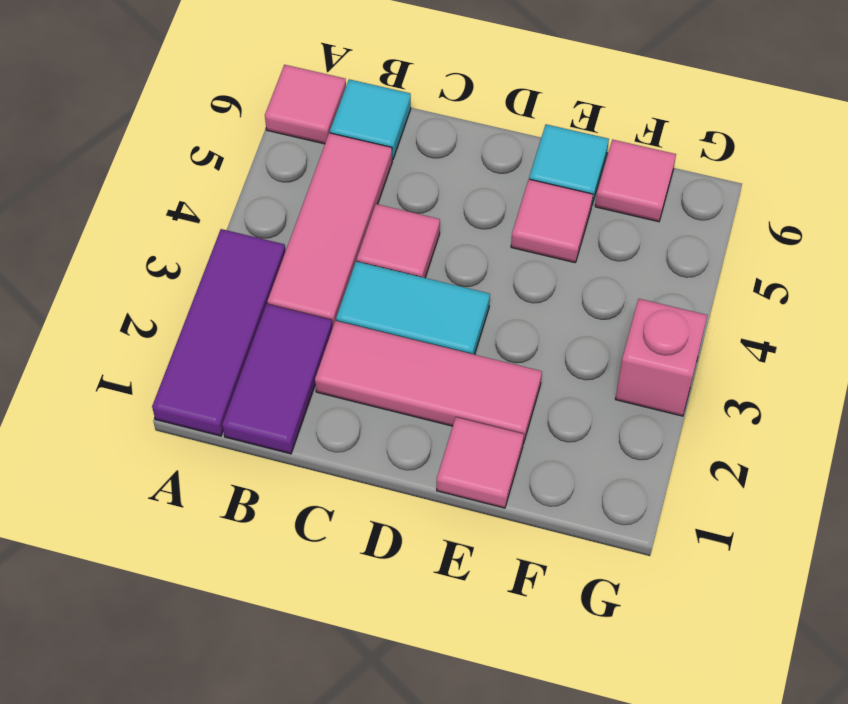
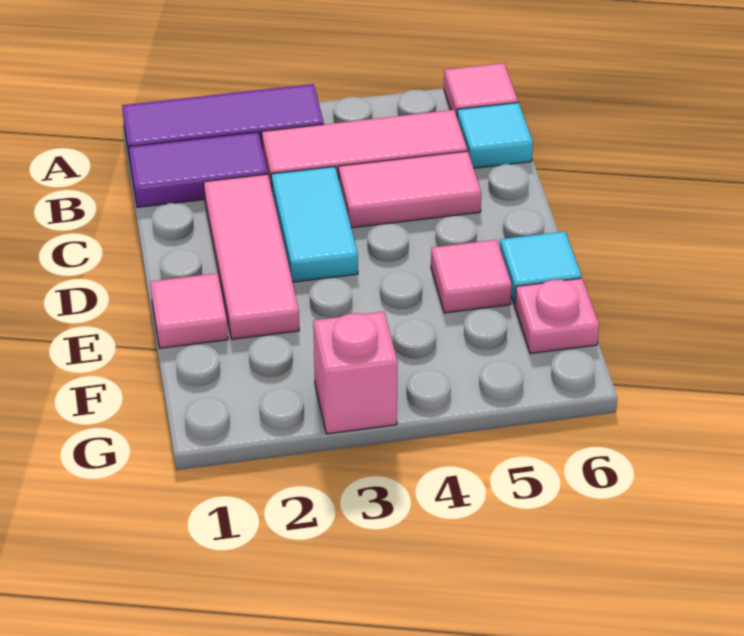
pink tile C4 level 1 -> pink tile C4:C5 level 1
pink tile F6 level 1 -> pink plate F6 level 1

